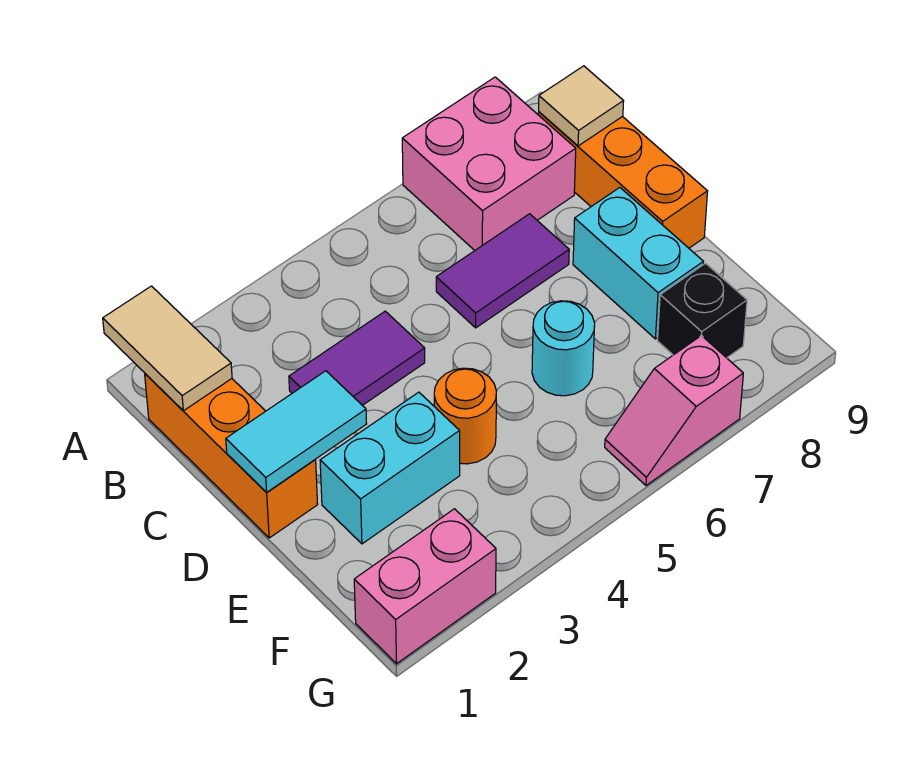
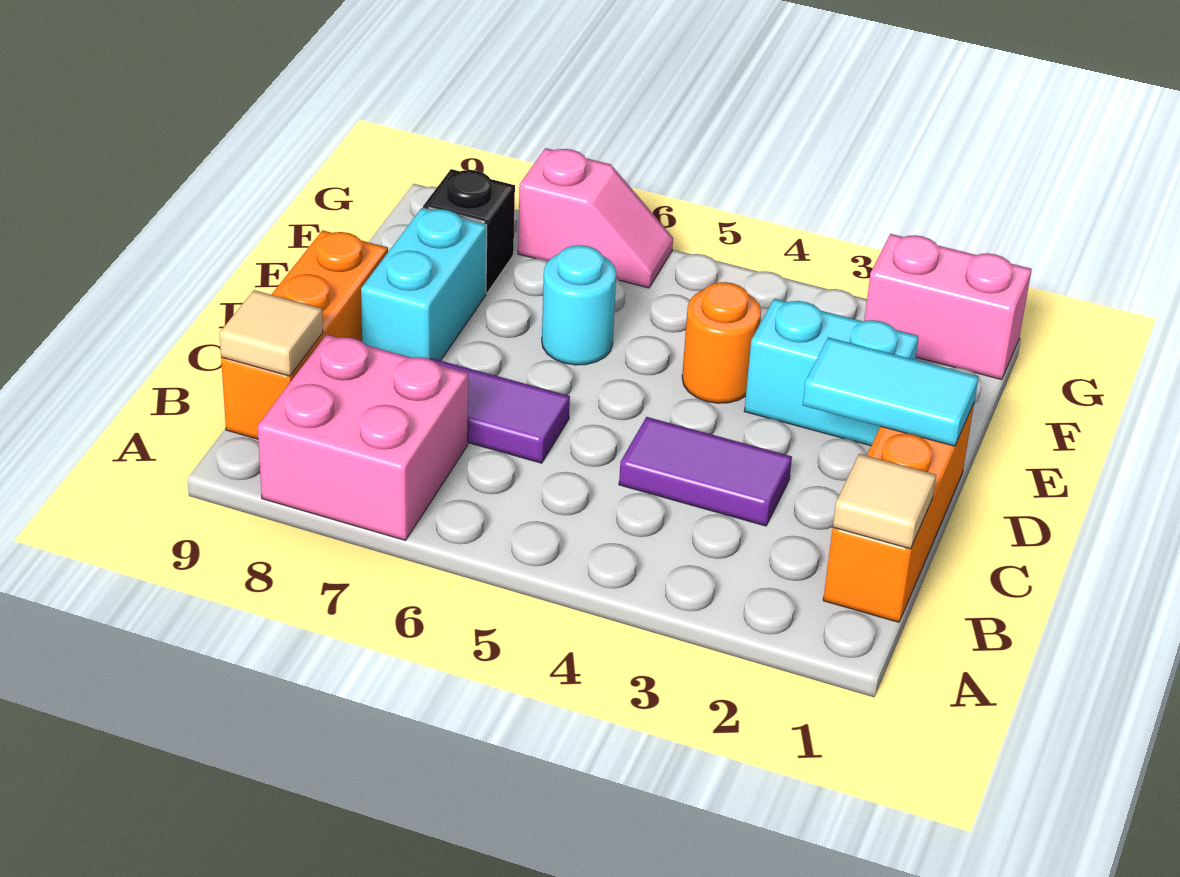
tan tile A1:B1 level 2 -> tan tile B1 level 2

